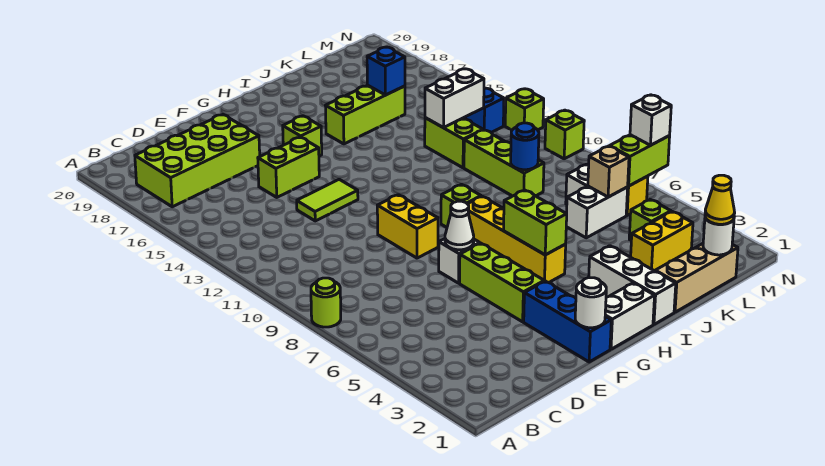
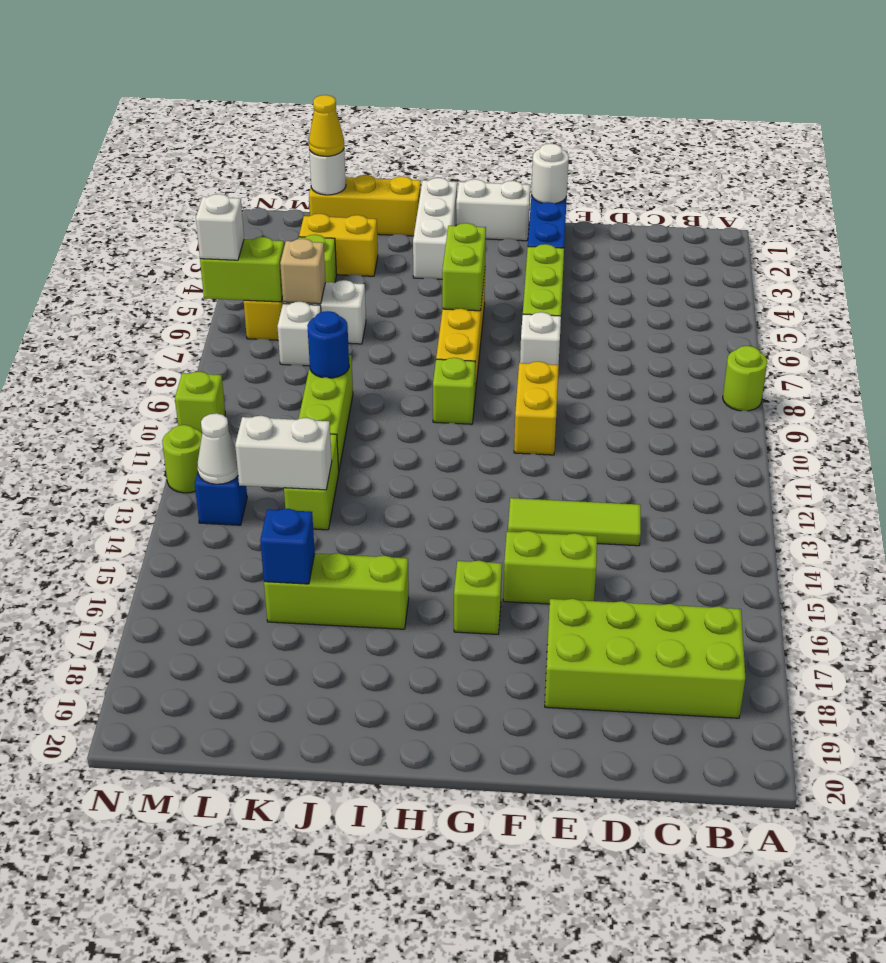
lime tile E13:F13 level 1 -> lime tile D13:F13 level 1
white cone F7 level 2 -> white cone M13 level 2
tan brick J1:L1 level 1 -> yellow brick J1:L1 level 1
lime brick N12 level 1 -> lime round brick N12 level 1

